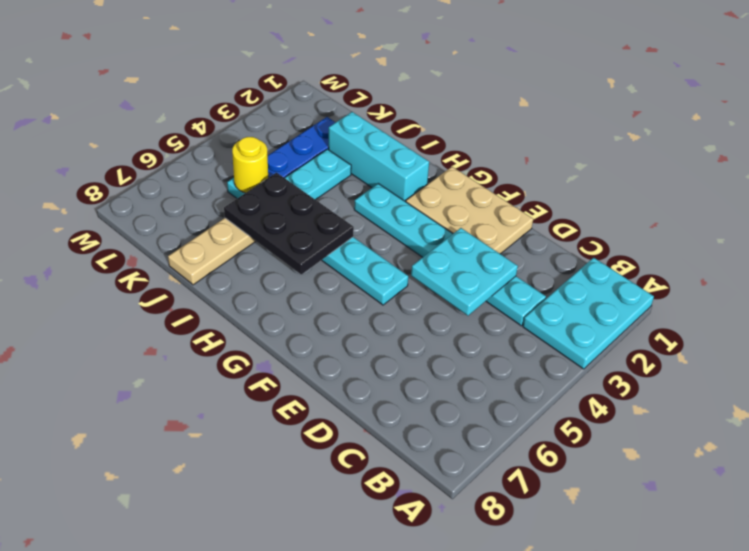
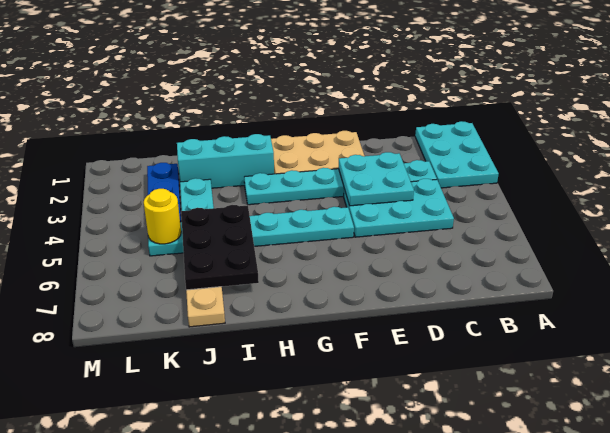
none -> cyan plate C4:E5 level 1
black plate H5:J6 level 2 -> black plate I5:J7 level 2

